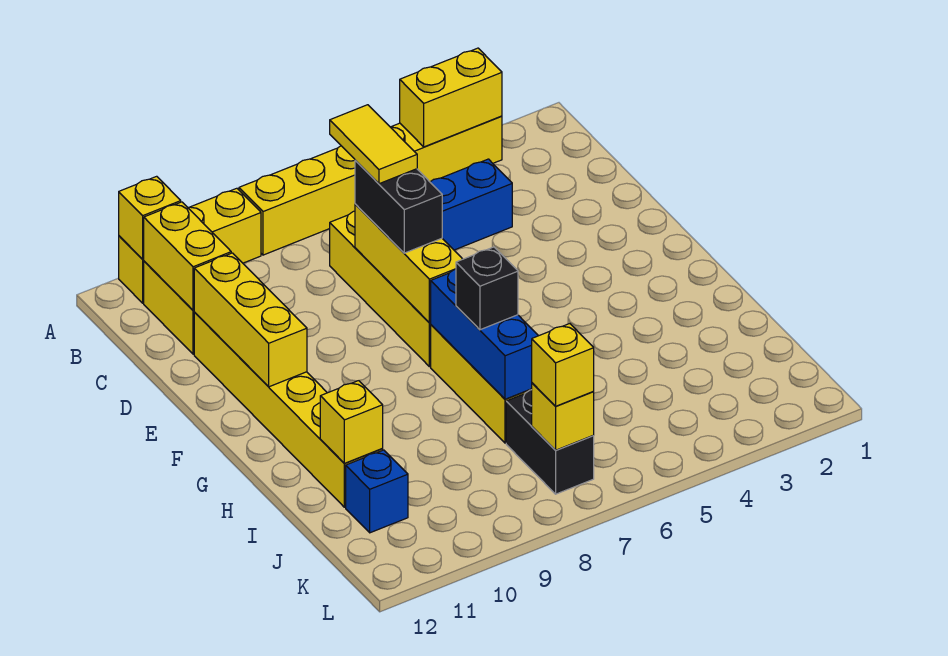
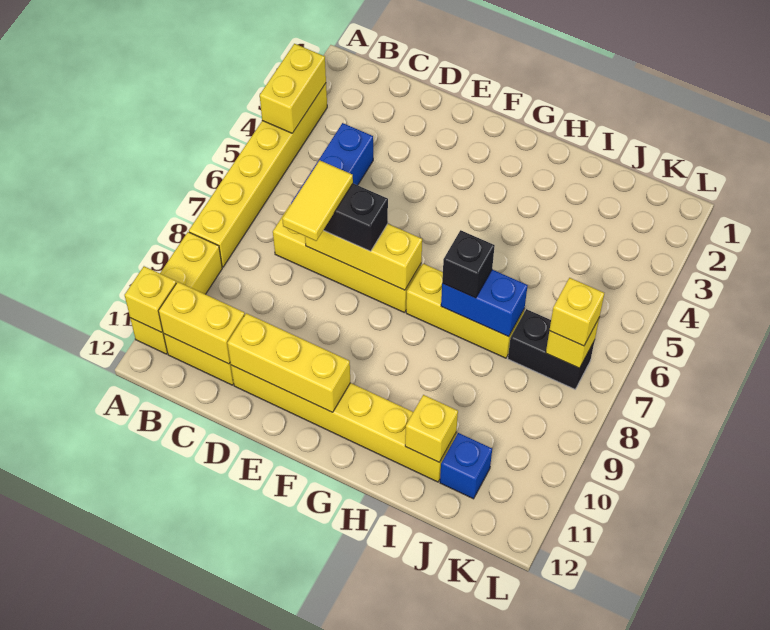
yellow tile C7:D7 level 4 -> yellow tile D7:D8 level 4
blue brick G7:I7 level 2 -> blue brick H7:I7 level 2

